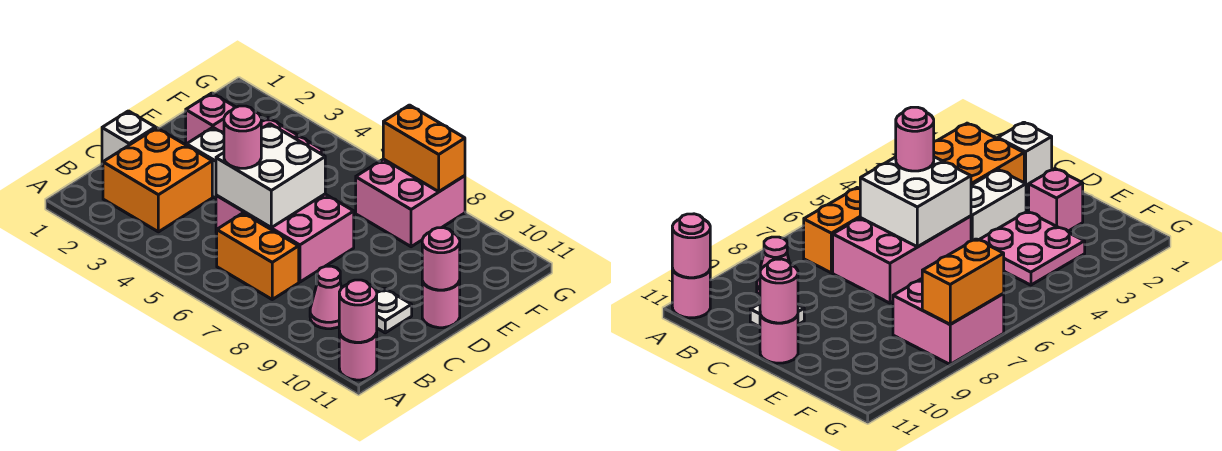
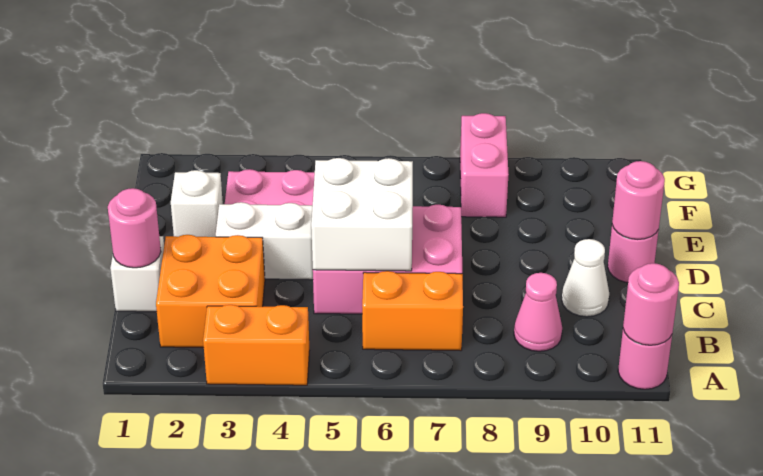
pink round brick C5 level 3 -> pink round brick C1 level 2
white plate C10 level 1 -> white cone C10 level 1
pink brick E2 level 1 -> white brick E2 level 1
pink brick F7:G8 level 1 -> pink brick F8:G8 level 1
orange brick G7:G8 level 2 -> orange brick A3:A4 level 1

